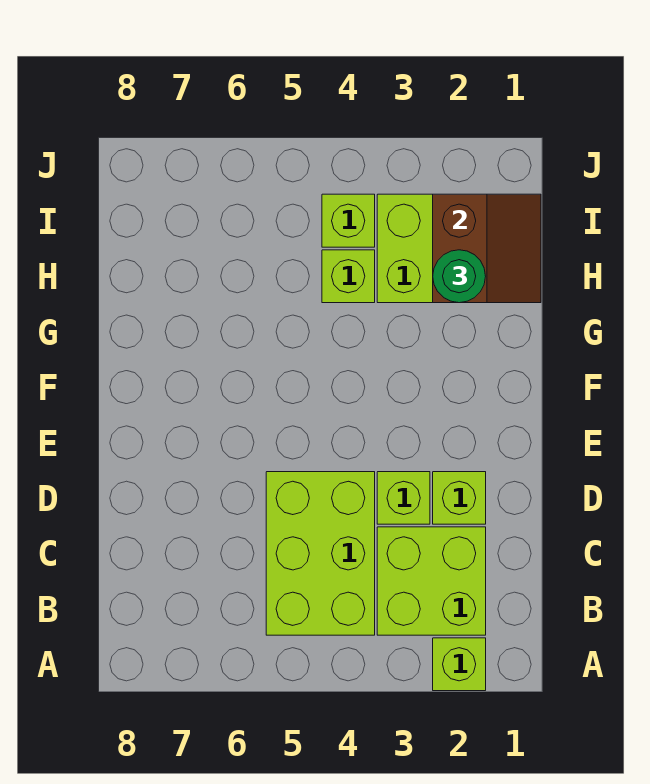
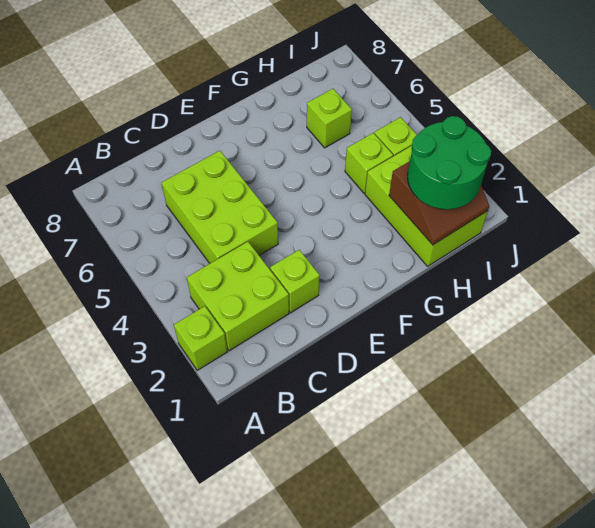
lime brick B4:D5 level 1 -> lime brick C4:D6 level 1
lime brick D3 level 1 -> lime brick H6 level 1
green round brick H2 level 3 -> green round brick H1:I2 level 3

